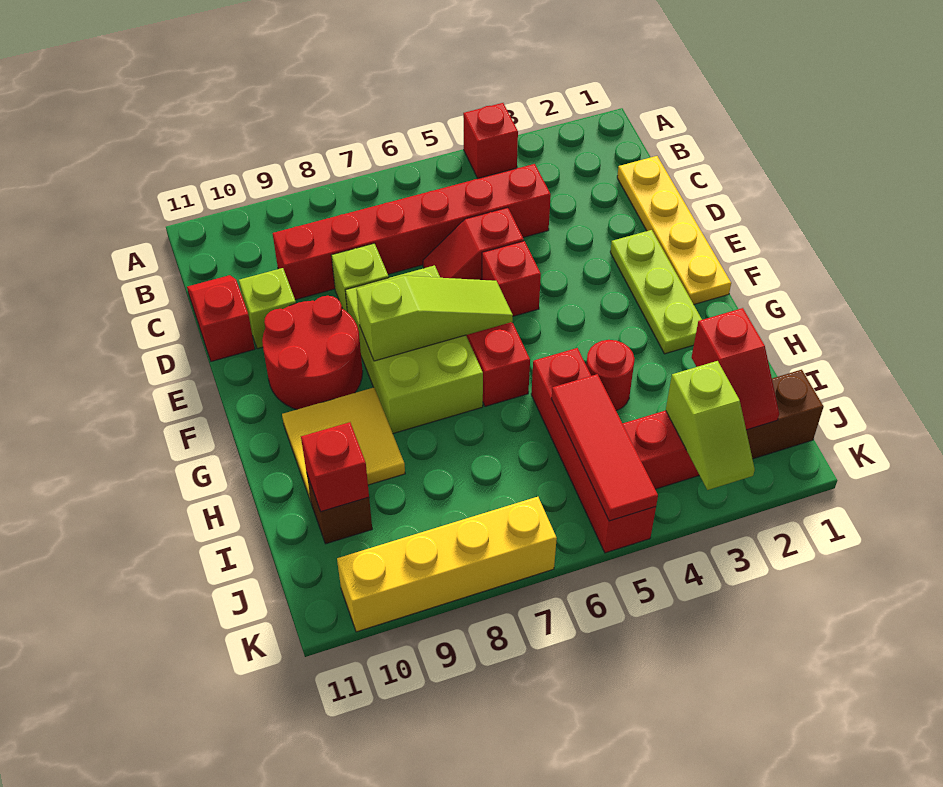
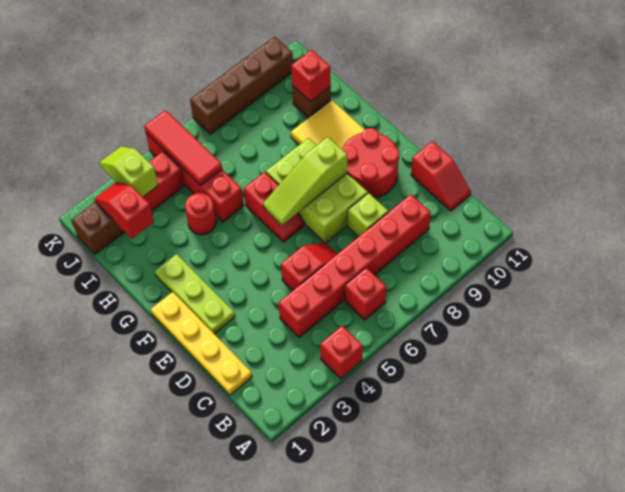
lime brick D10 level 1 -> none
red brick E5 level 1 -> red brick B6 level 1
yellow brick K7:K10 level 1 -> brown brick K7:K10 level 1

